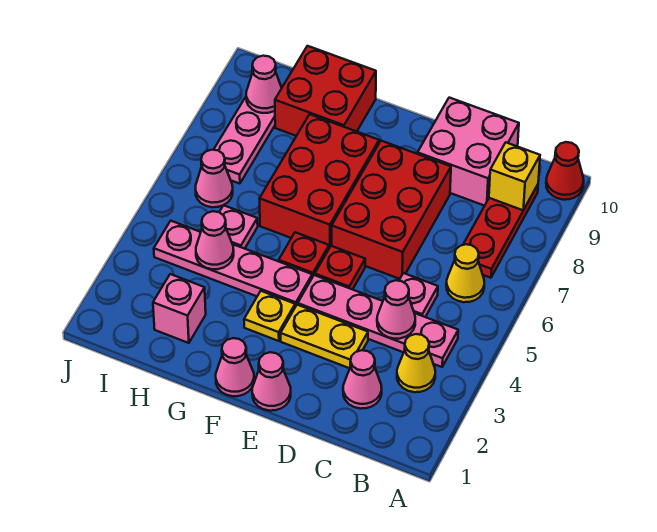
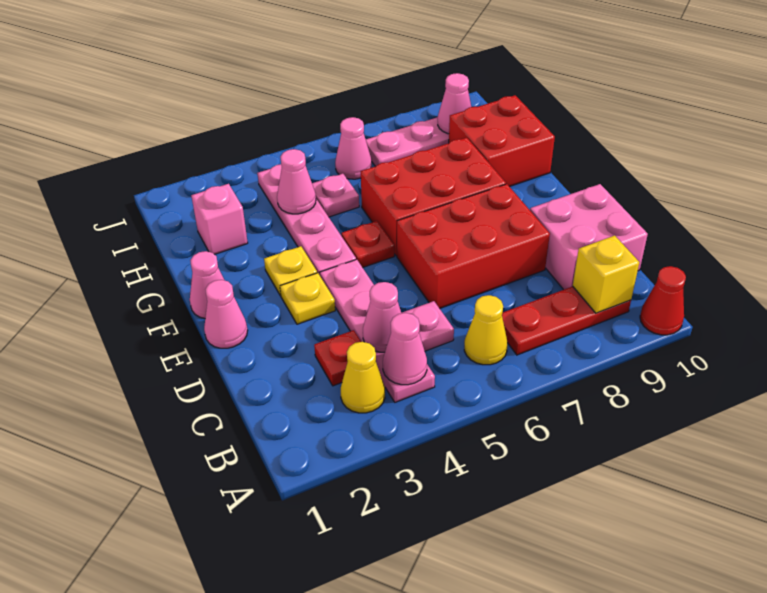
pink cone C2 level 1 -> pink cone B4 level 2
yellow plate D3:E3 level 1 -> yellow plate E3 level 1
red plate E5 level 1 -> red plate C3 level 1

